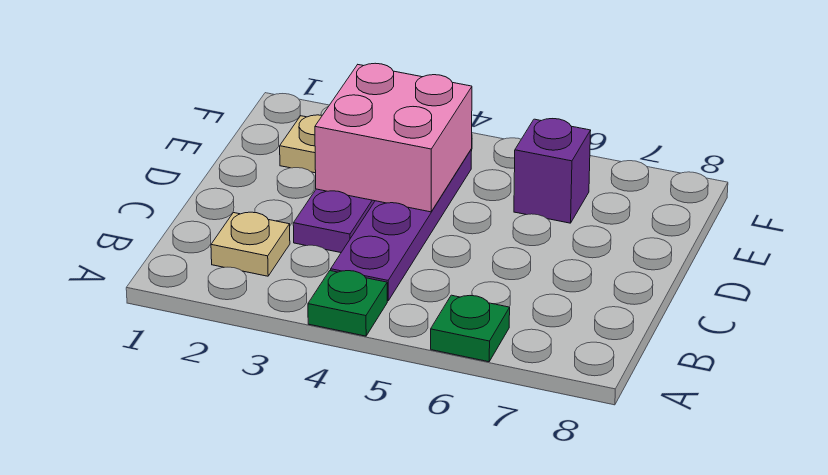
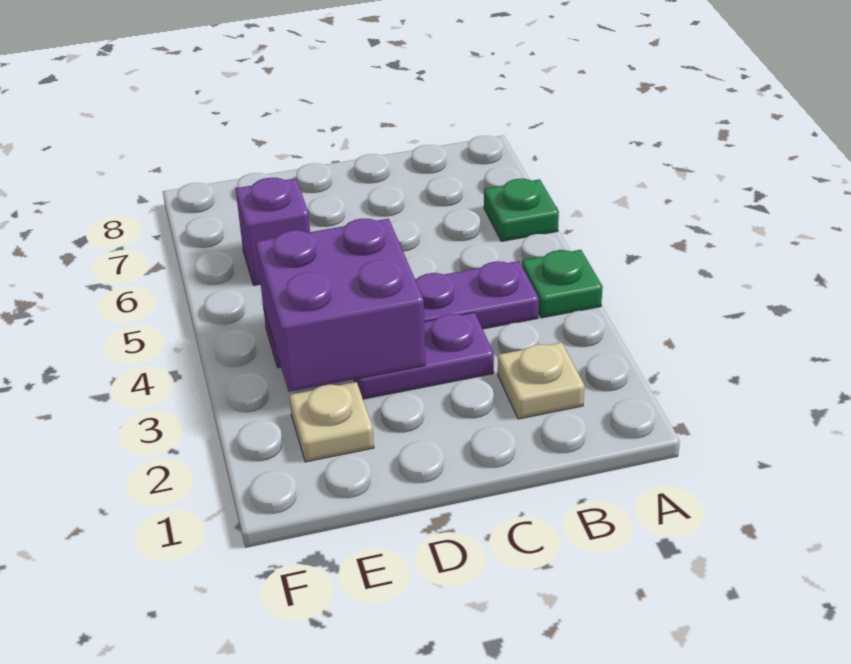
pink brick D3:E4 level 2 -> purple brick D3:E4 level 2

